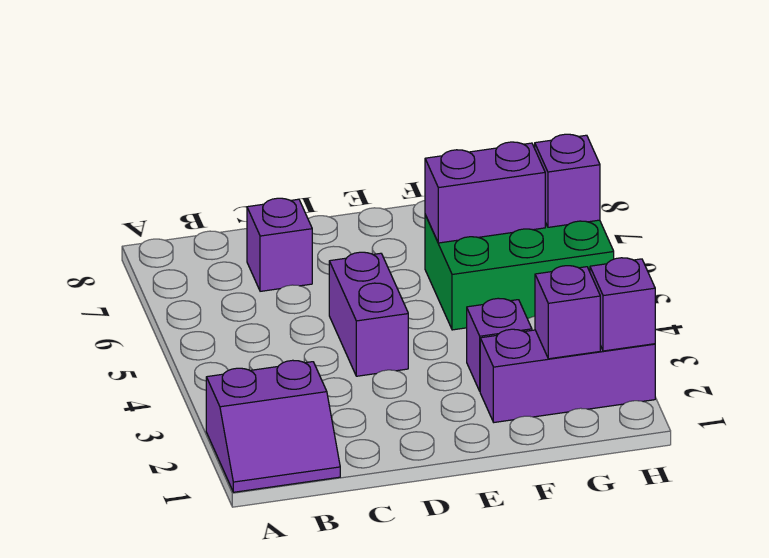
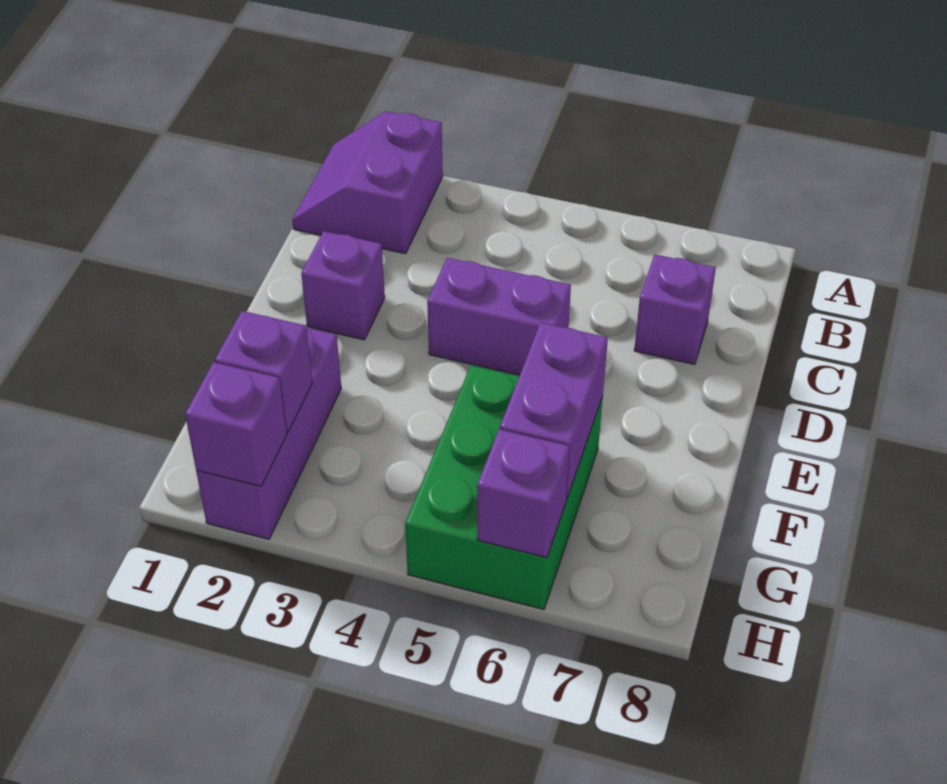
purple brick F3 level 1 -> purple brick D2 level 1

